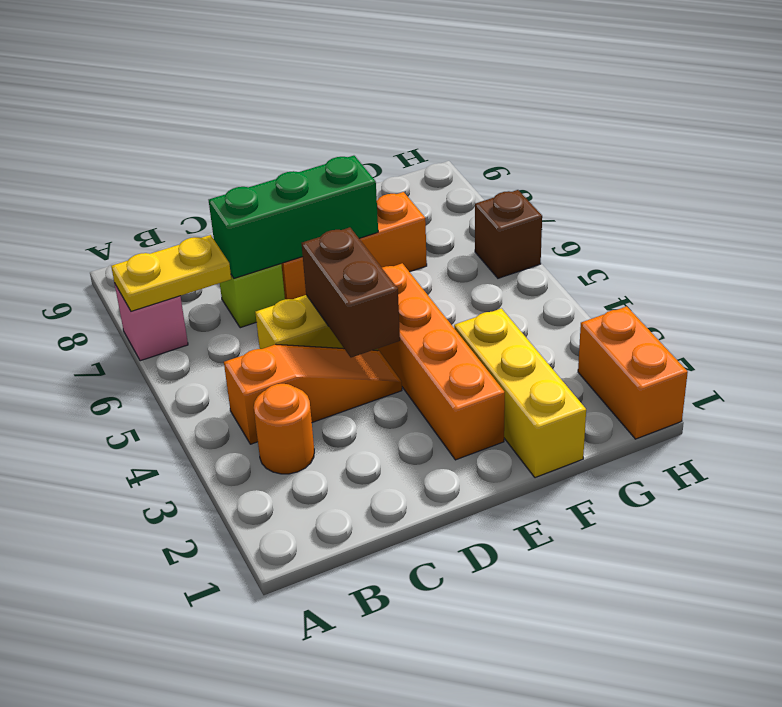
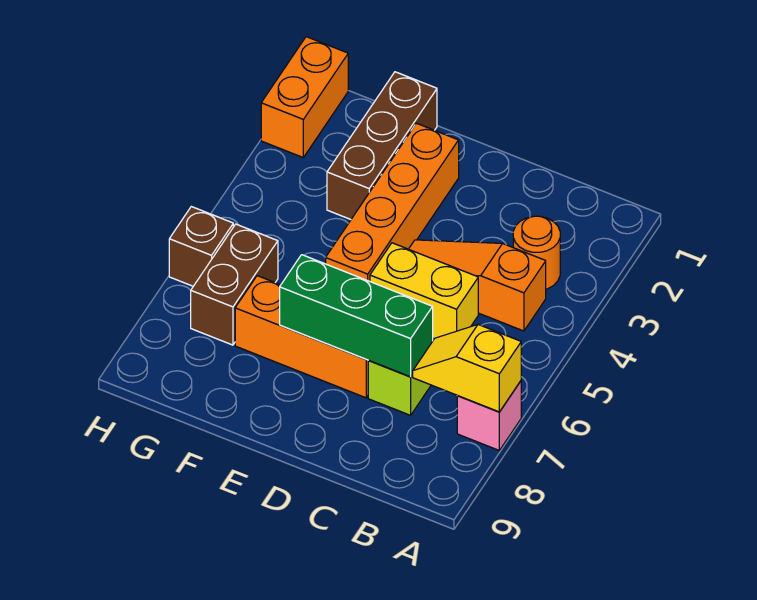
yellow plate A7:B7 level 2 -> yellow slope A7:B7 level 2 top A
brown brick D4:D5 level 2 -> brown brick G6:G7 level 1
yellow brick F1:F3 level 1 -> brown brick F1:F3 level 1

